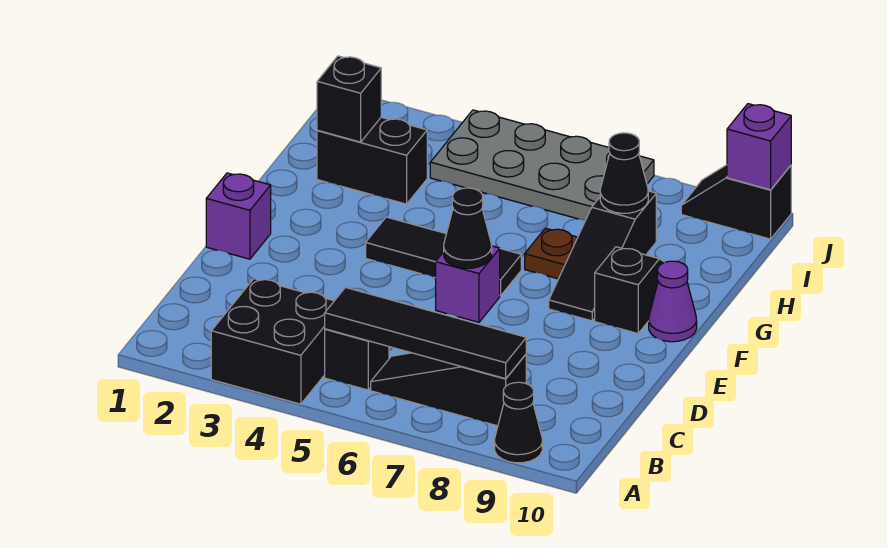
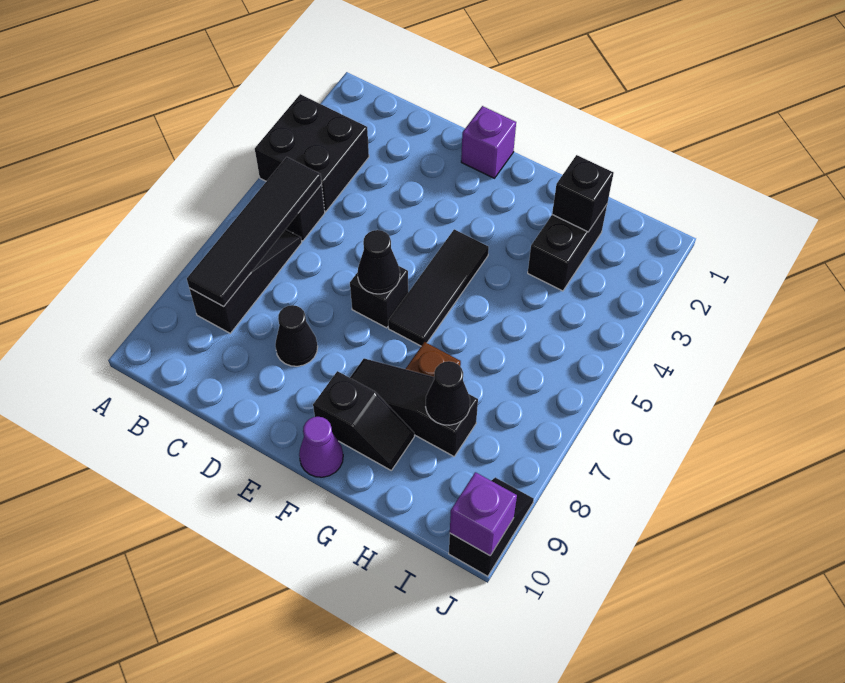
black cone A9 level 1 -> black cone D8 level 1
purple brick E6 level 1 -> black brick E6 level 1
grey plate I4:J7 level 1 -> none

